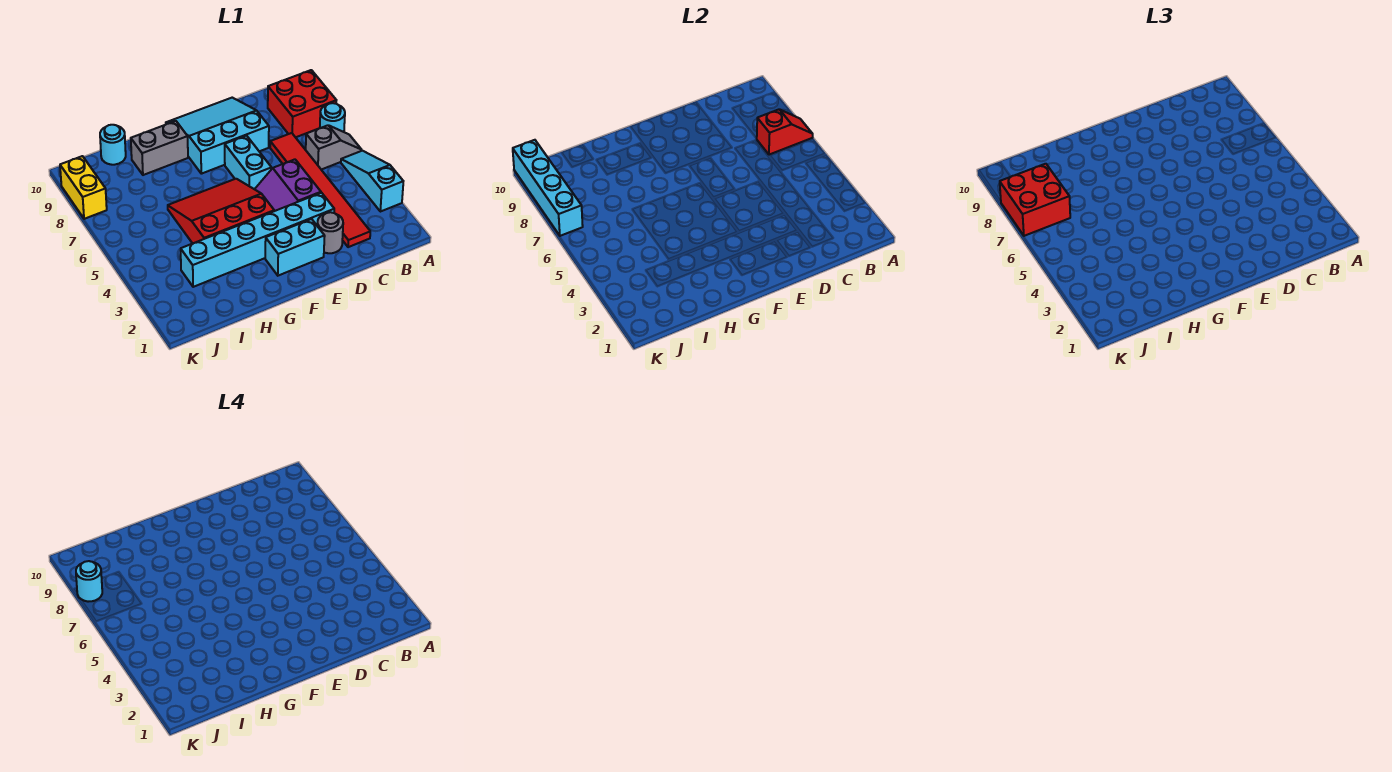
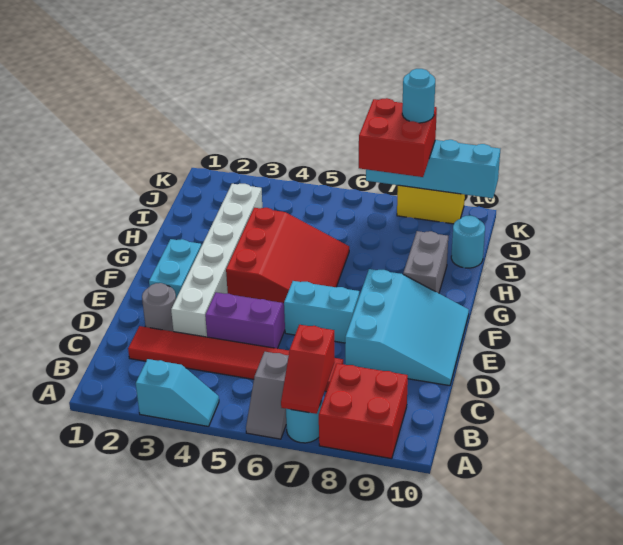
cyan slope A3:A5 level 1 top 3 -> cyan slope A3:A4 level 1 top 3
cyan brick D3:I3 level 1 -> white brick D3:I3 level 1

